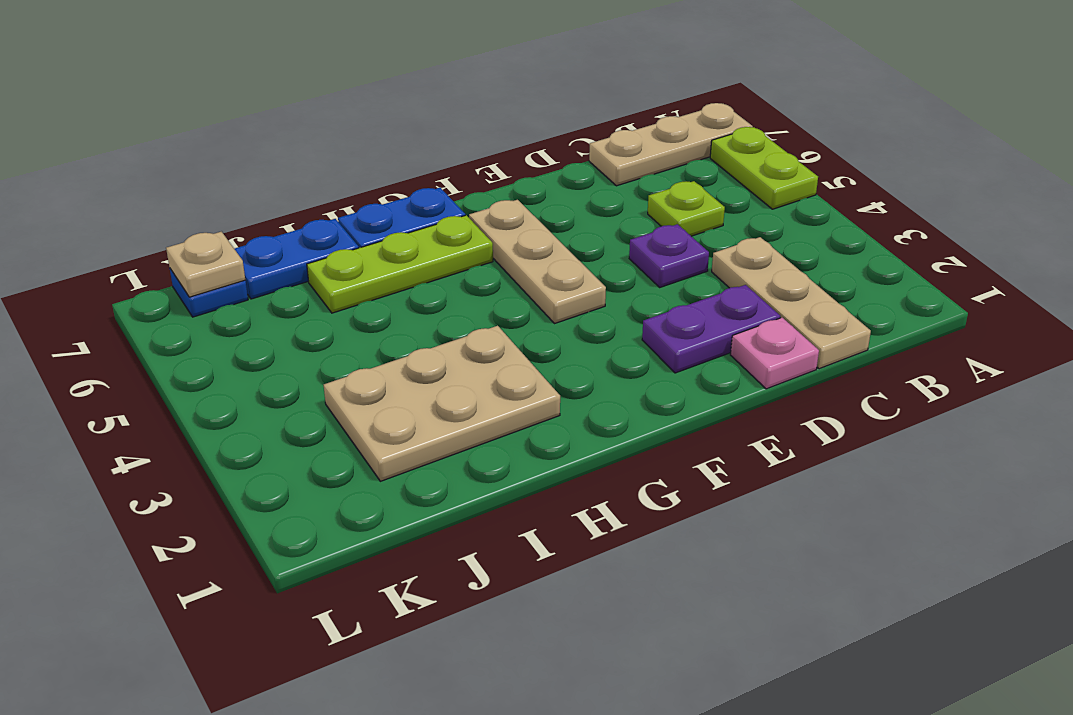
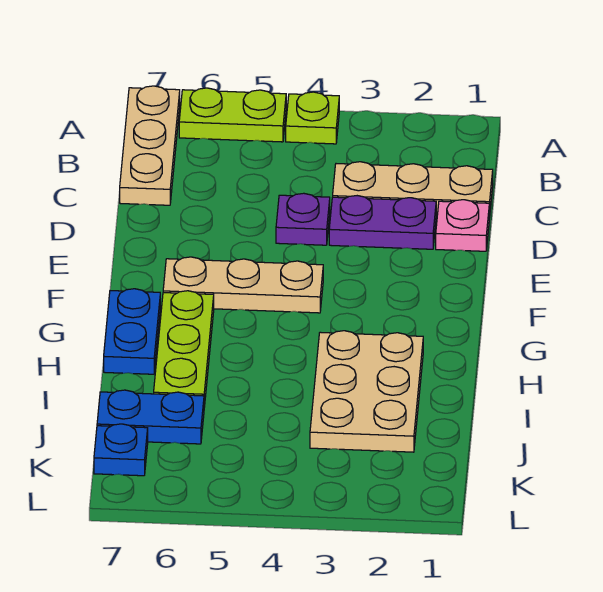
lime plate C5 level 1 -> lime plate A4 level 1
purple plate D2:E2 level 1 -> purple plate D2:D3 level 1
blue plate I7:J7 level 1 -> blue plate J6:J7 level 1
tan plate K7 level 2 -> none

